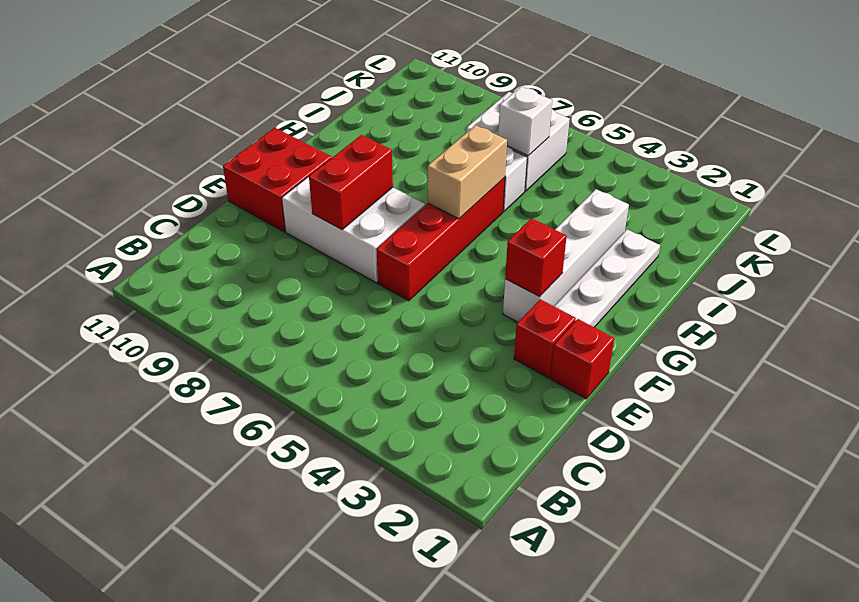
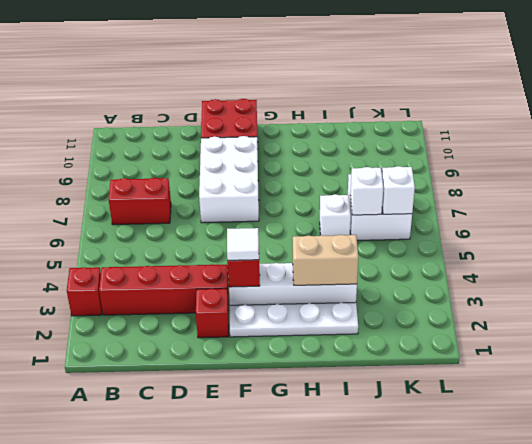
red brick E1 level 1 -> red brick A3 level 1
red brick E6:H6 level 1 -> red brick B3:E3 level 1
red brick E8:F8 level 2 -> red brick B7:C7 level 1
none -> white tile F3 level 3
tan brick G6:H6 level 2 -> tan brick H3:I3 level 2
none -> white brick K6 level 2

